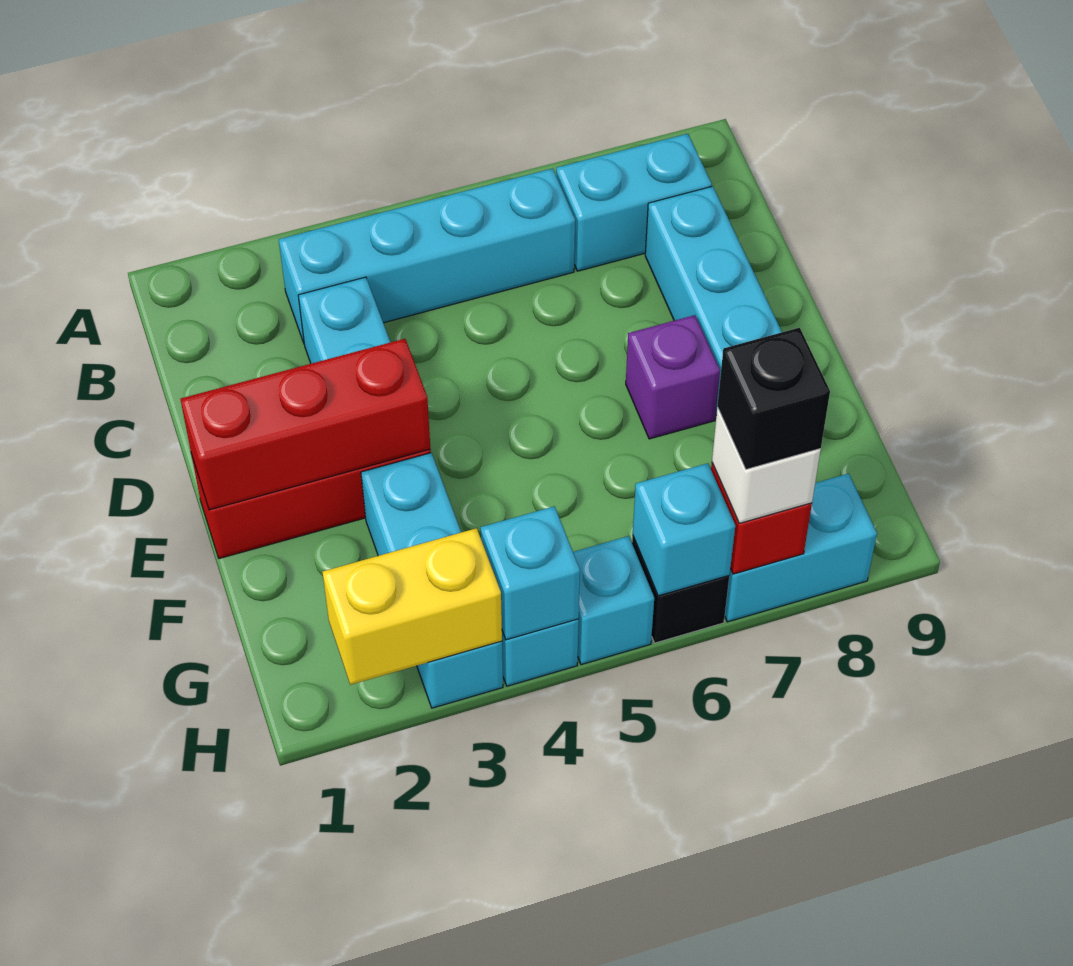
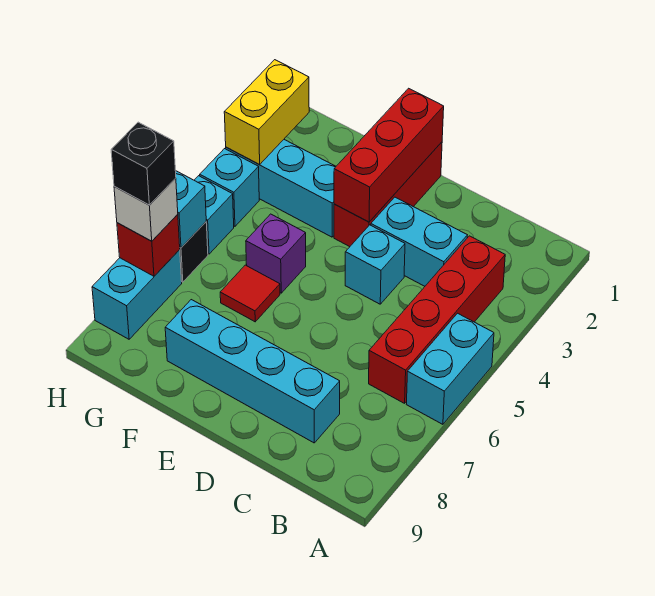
cyan brick B3:B6 level 1 -> red brick B3:B6 level 1
cyan brick B7:B8 level 1 -> cyan brick A5:A6 level 1
purple brick E7 level 1 -> purple brick F5 level 1
none -> red tile F6 level 1
cyan brick H4 level 2 -> cyan brick D4 level 1

